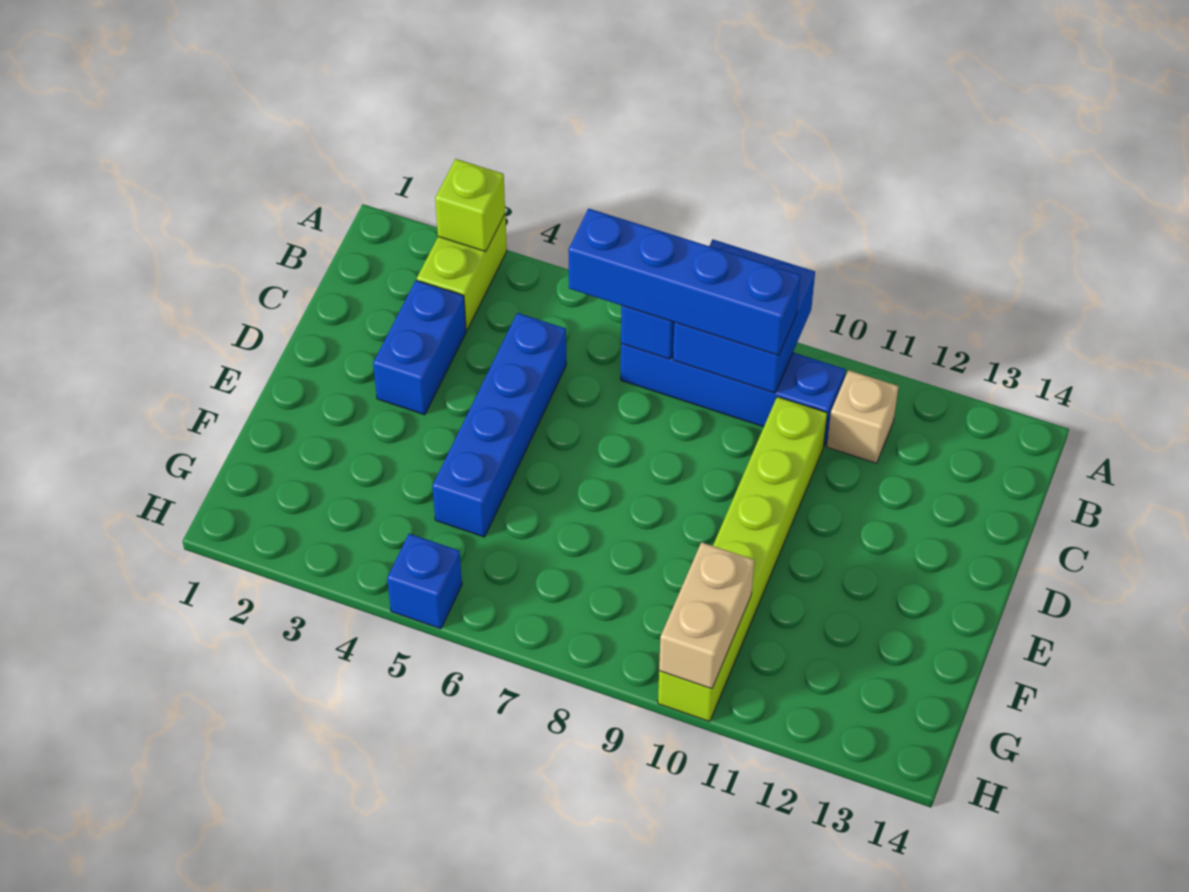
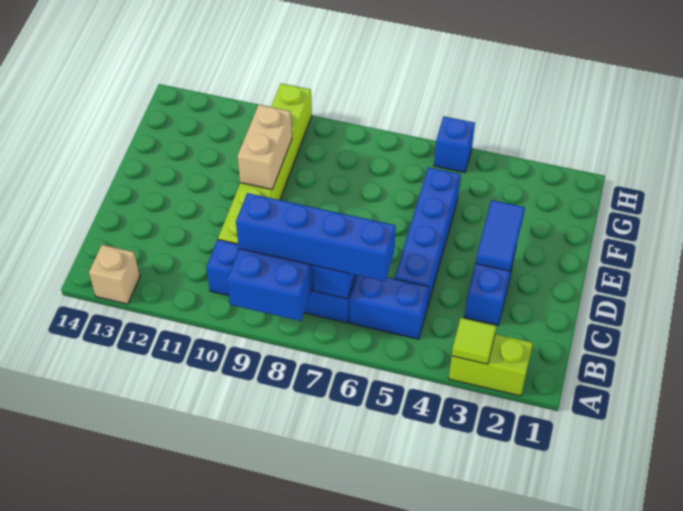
lime brick A3:B3 level 1 -> lime brick A2:A3 level 1
lime brick A3 level 2 -> lime tile A3 level 2
none -> blue brick B5:B6 level 1
tan brick B11 level 1 -> tan brick A13 level 1
none -> blue tile D3:E3 level 2
tan brick G10:H10 level 2 -> tan brick E10:F10 level 2

